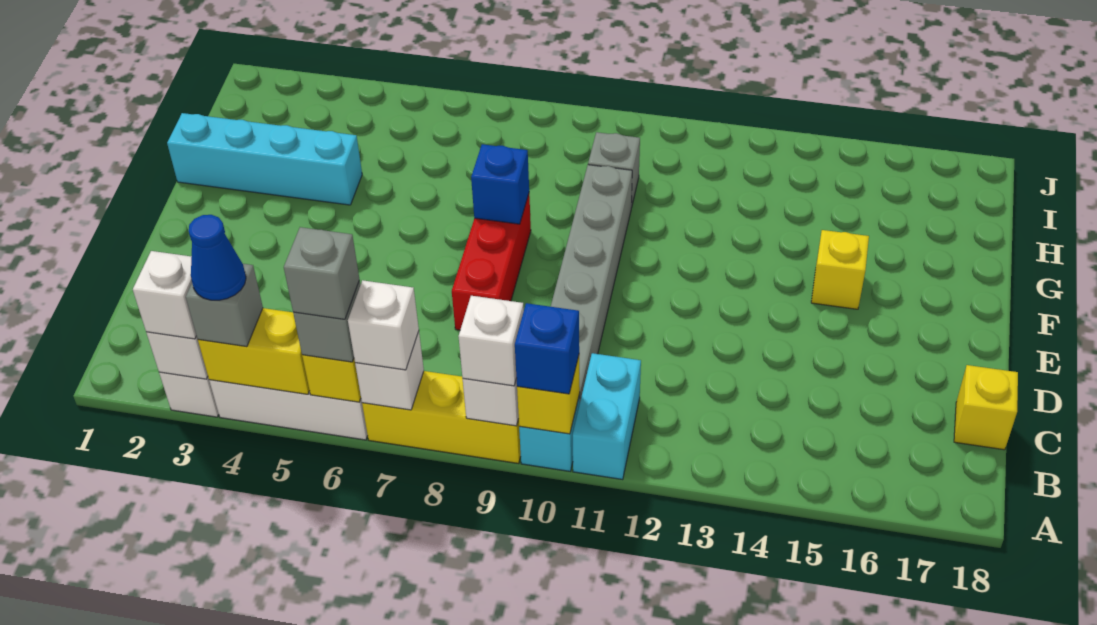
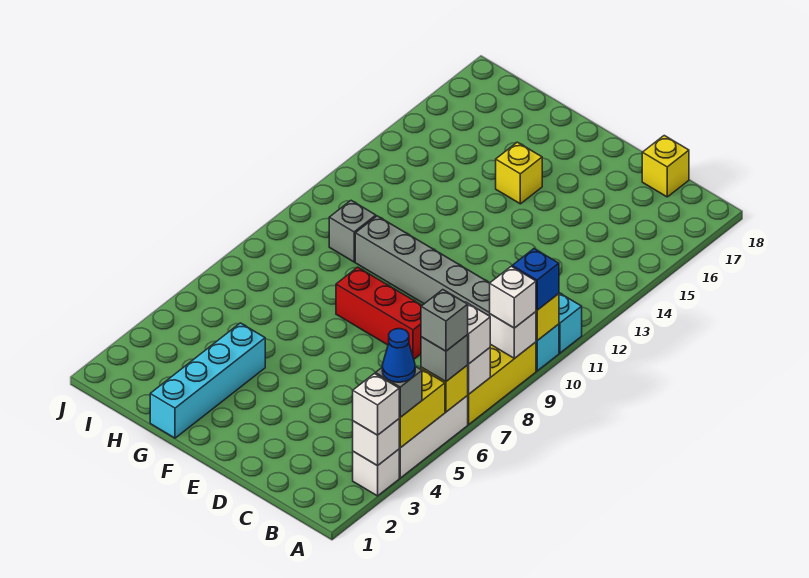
blue brick F8 level 2 -> none

